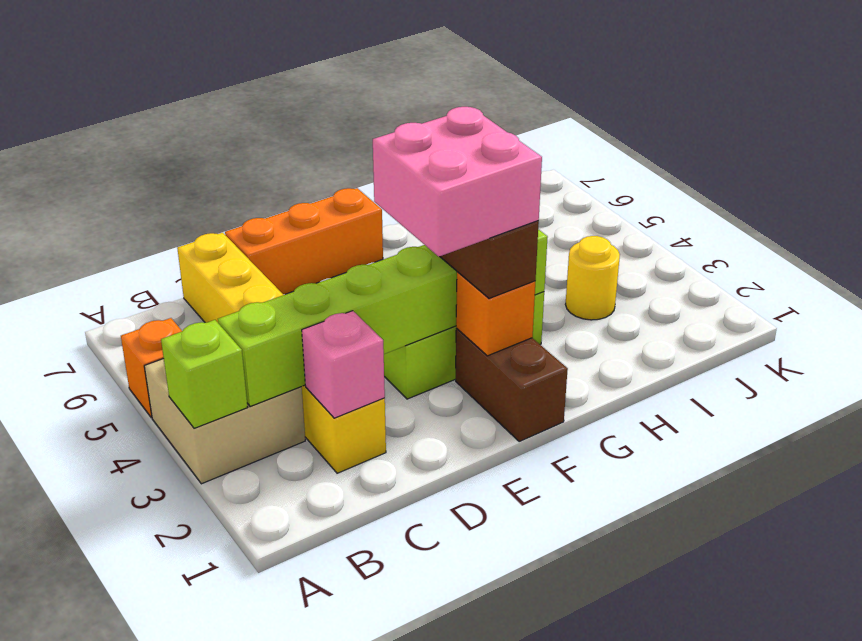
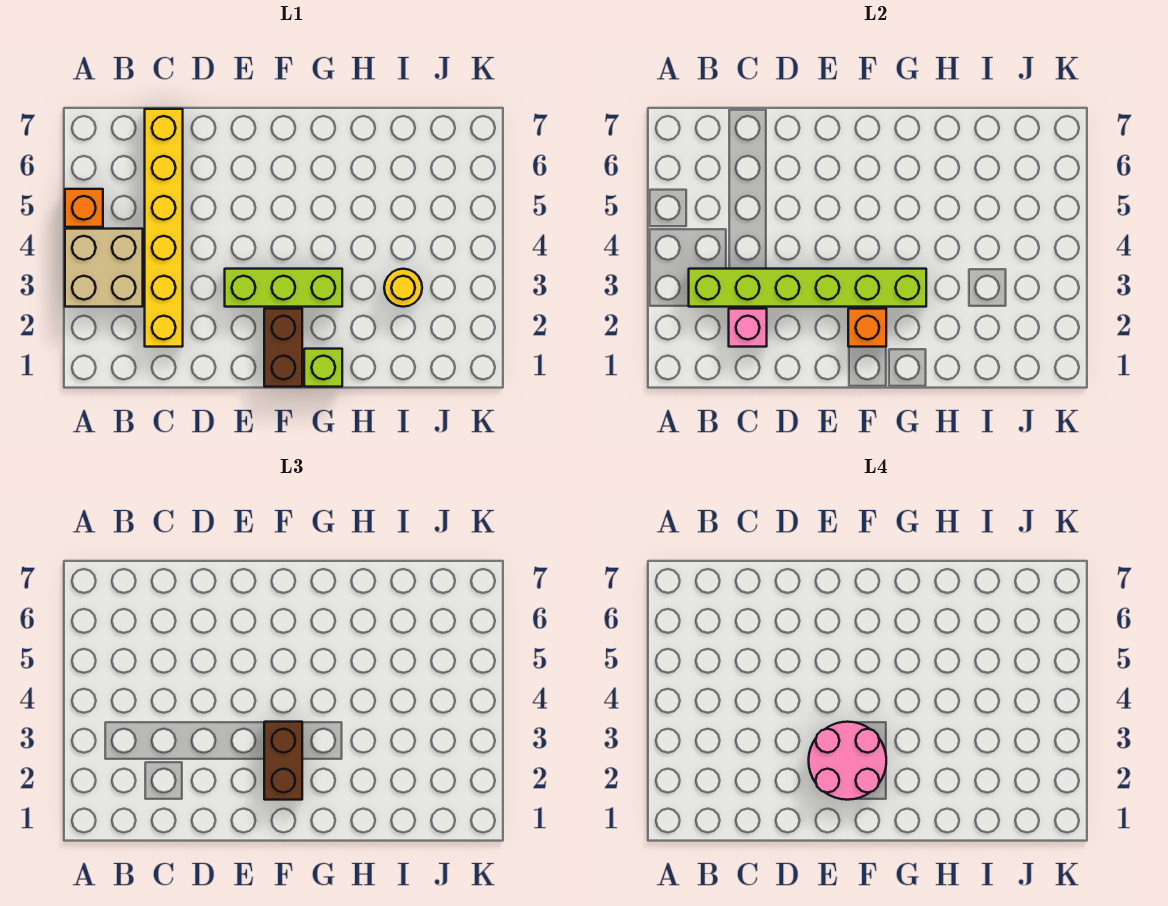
lime brick A3 level 2 -> lime brick G1 level 1
orange brick D7:F7 level 1 -> none
pink brick E2:F3 level 4 -> pink round brick E2:F3 level 4

